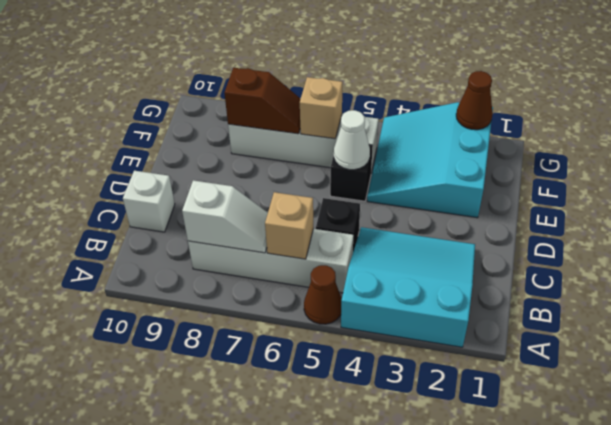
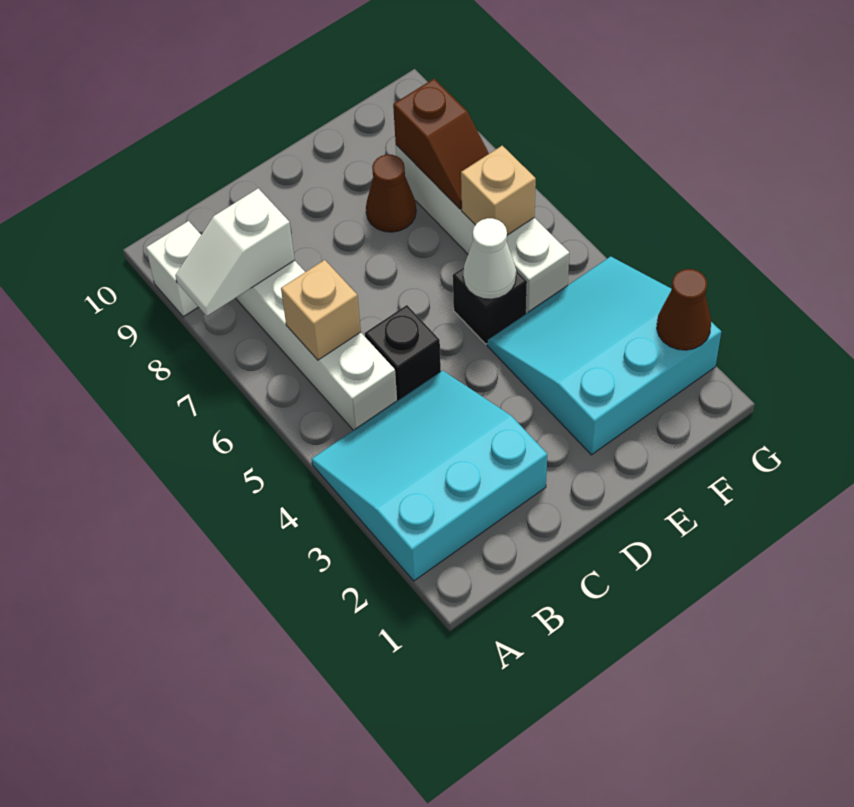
cyan slope A2:C4 level 1 top A -> cyan slope A2:C4 level 1 top 2
brown cone A5 level 1 -> brown cone E8 level 1
white slope B7:B8 level 2 top 8 -> white slope A8:B8 level 2 top B
white brick C10 level 1 -> white brick A9 level 1

